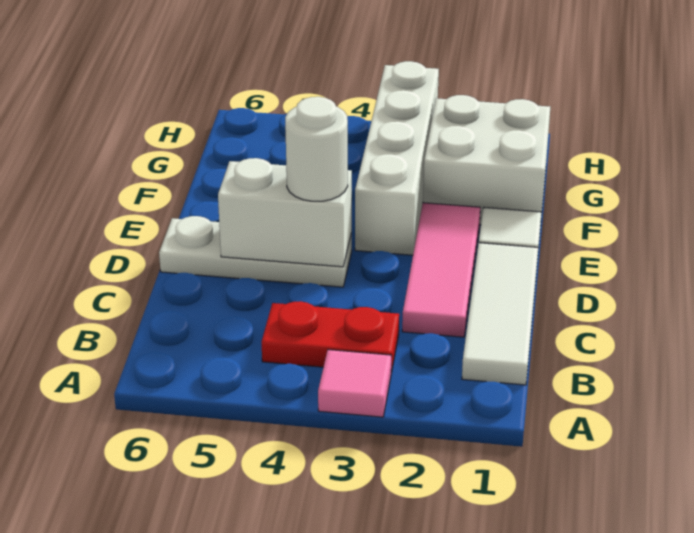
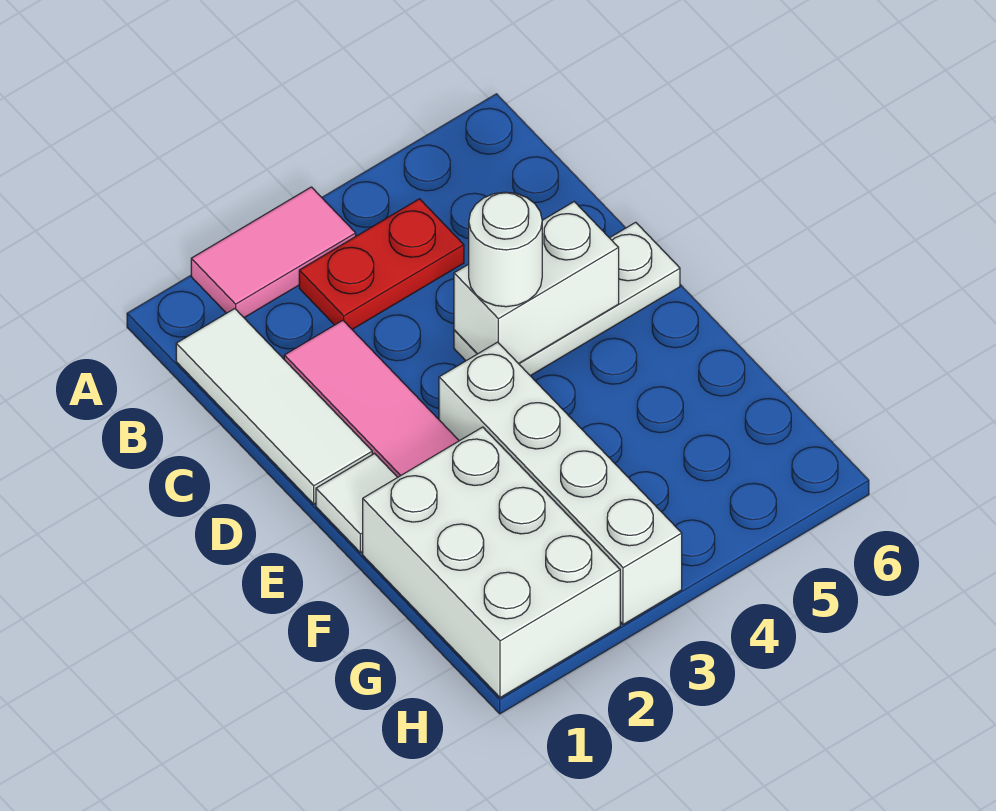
pink tile A3 level 1 -> pink tile A2:A3 level 1
white brick F1:G2 level 1 -> white brick F1:H2 level 1

